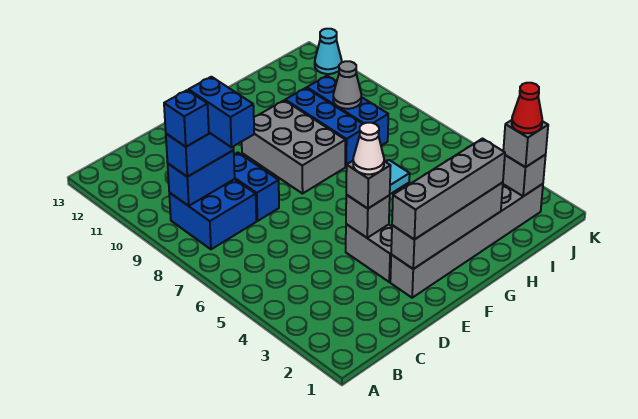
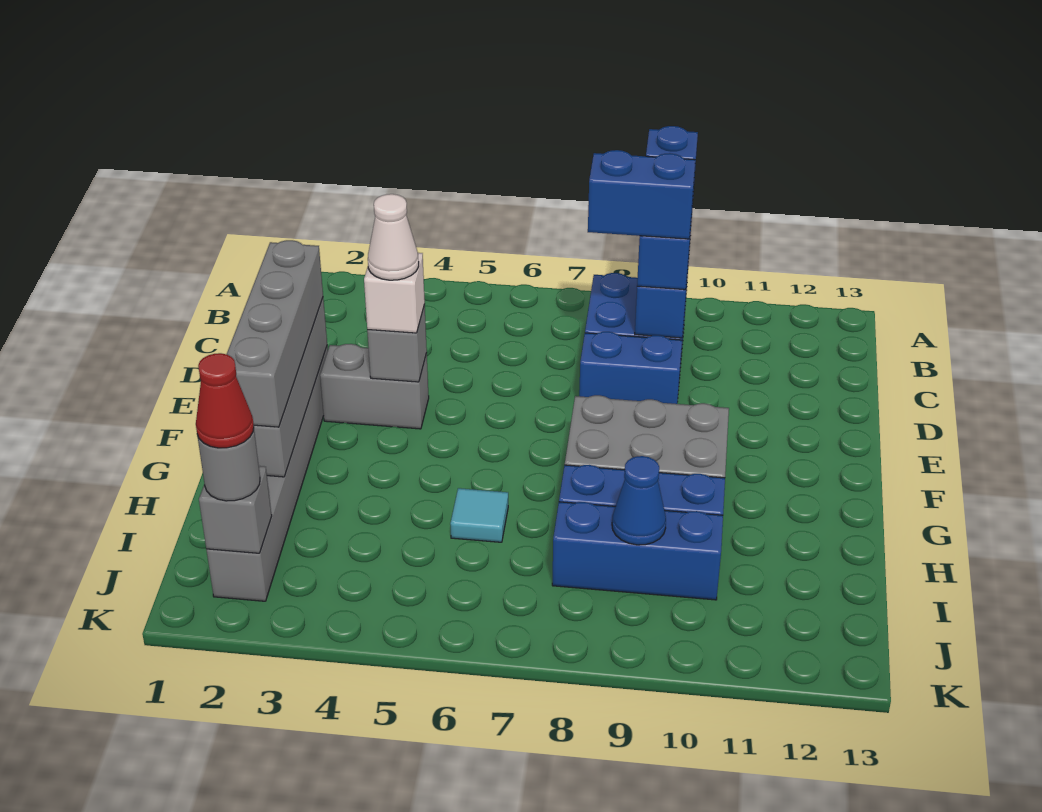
grey brick E4 level 3 -> white brick E4 level 3
grey cone I9 level 2 -> blue cone I9 level 2
grey brick J2 level 3 -> grey round brick J2 level 3
cyan cone K12 level 1 -> none

